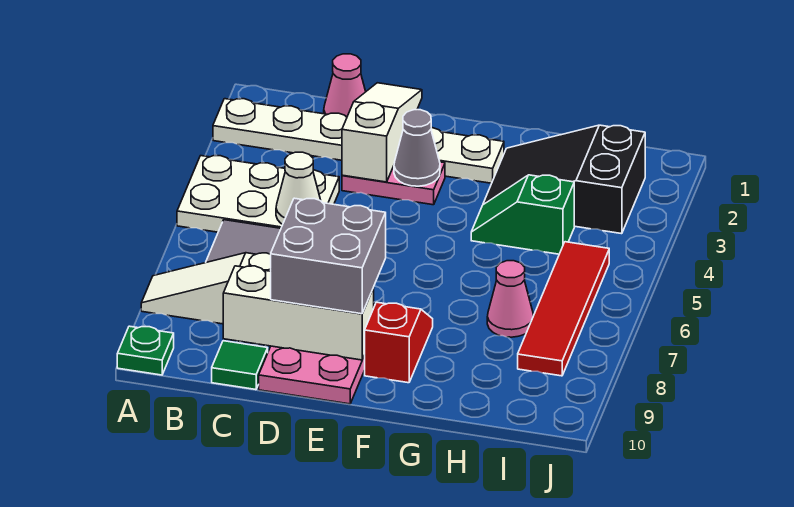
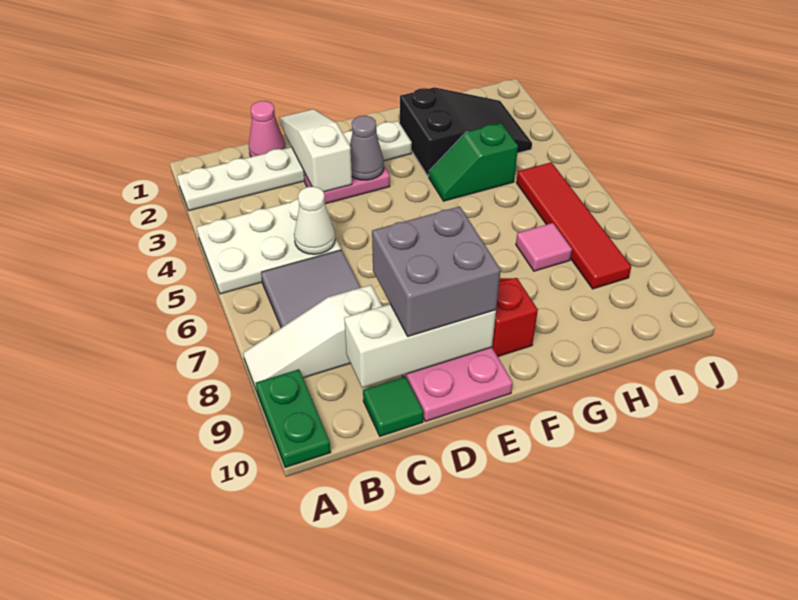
green plate A10 level 1 -> green plate A9:A10 level 1
black slope G2:I3 level 1 top I -> black slope G2:I3 level 1 top G
pink cone H7 level 1 -> pink tile H7 level 1

